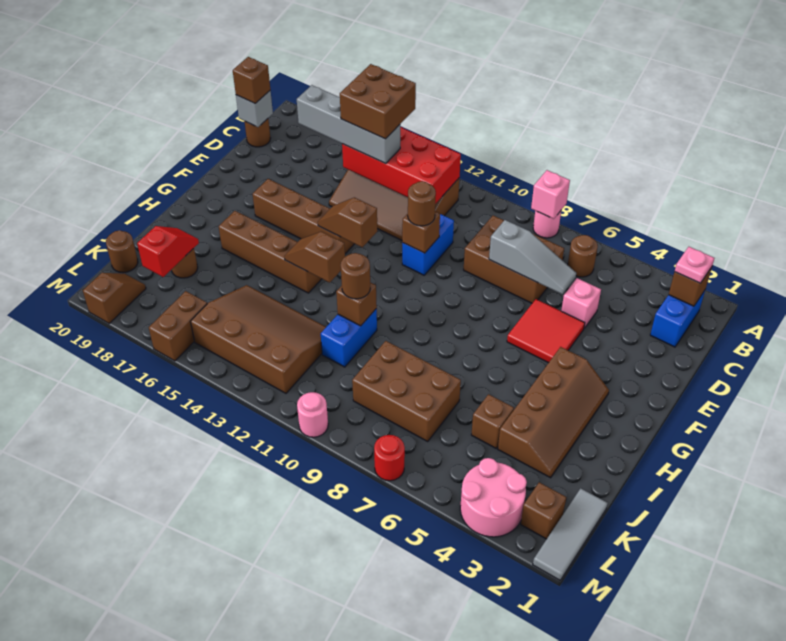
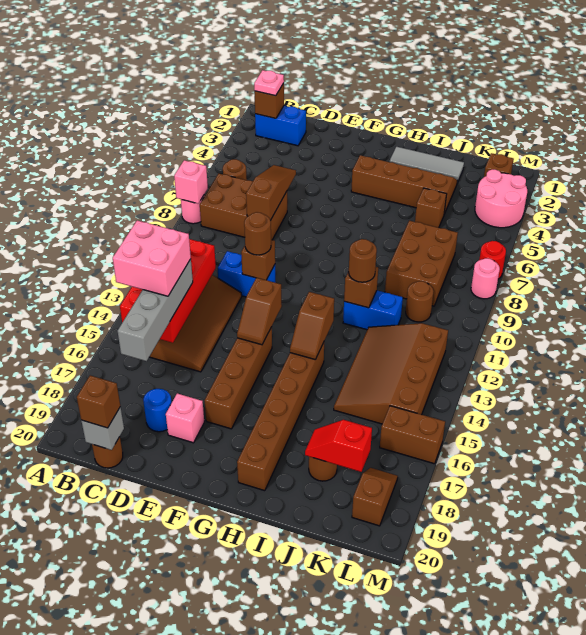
brown brick B14:C15 level 4 -> pink brick B14:C15 level 4
brown brick C7:D9 level 1 -> brown brick B7:D8 level 1
pink brick D5 level 1 -> pink brick E18 level 1
grey slope D6:D8 level 2 top 8 -> brown slope D6:D8 level 2 top 8
none -> blue round brick D18 level 1
red tile E5:F6 level 1 -> none
brown brick H14:H17 level 1 -> brown brick H14:H19 level 1
grey tile K1:M1 level 1 -> grey tile H2:J2 level 1
brown round brick K20 level 1 -> brown round brick K10 level 1
brown slope L19:M19 level 1 top M -> brown slope L18:L19 level 1 top 19
pink round brick M10 level 1 -> pink round brick M8 level 1

